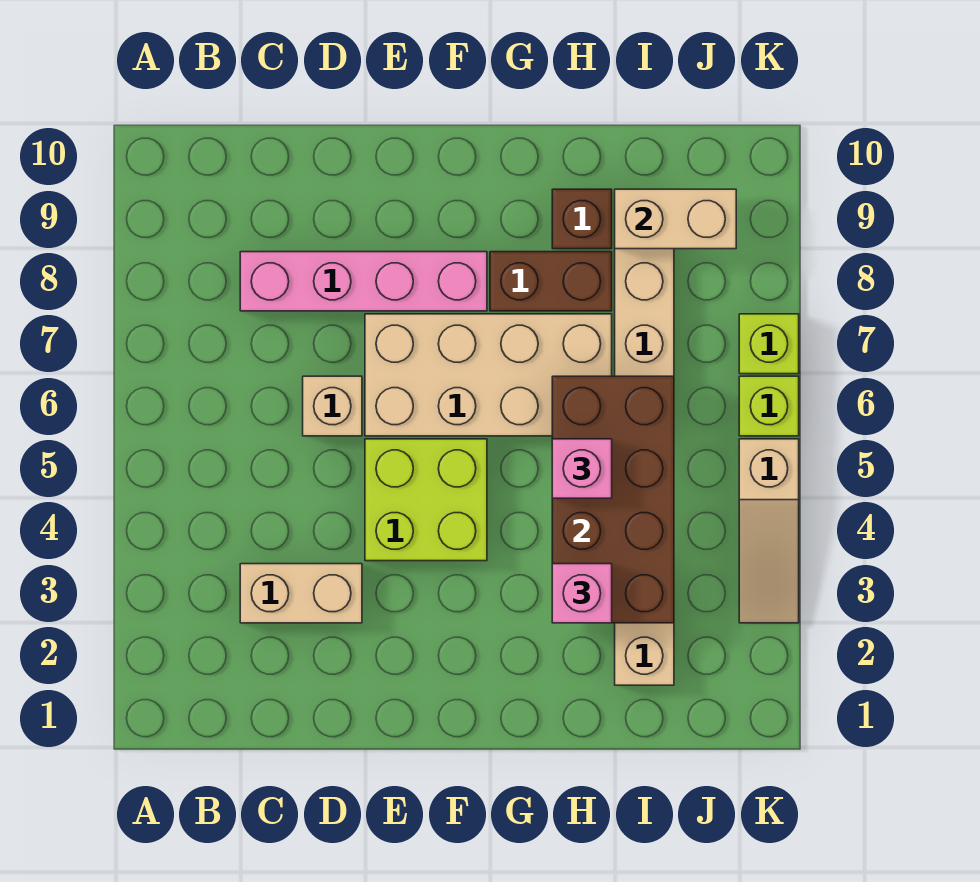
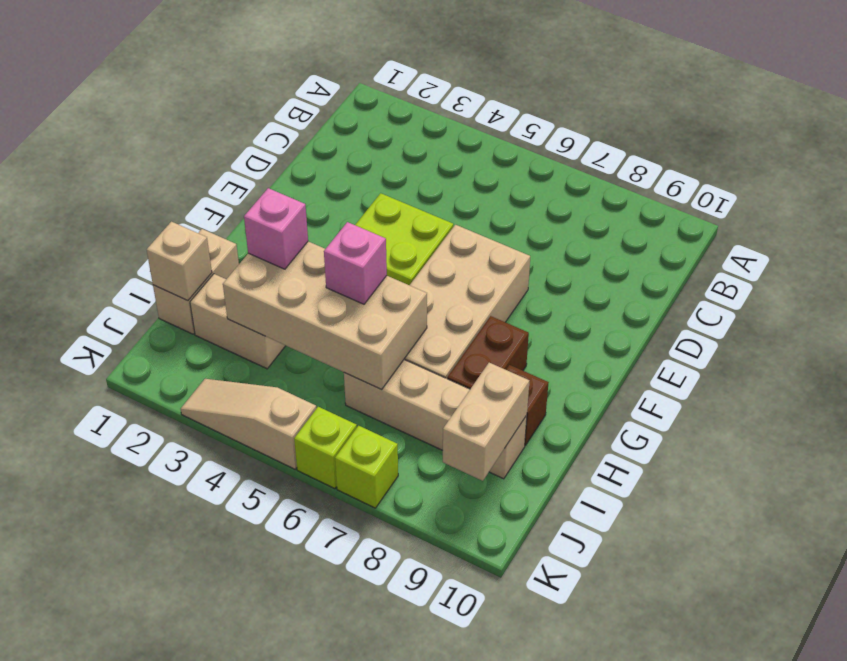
tan brick C3:D3 level 1 -> tan brick H1:I1 level 1
pink brick C8:F8 level 1 -> none
tan brick D6 level 1 -> tan brick I1 level 2
brown brick H3:I6 level 2 -> tan brick H3:I6 level 2

